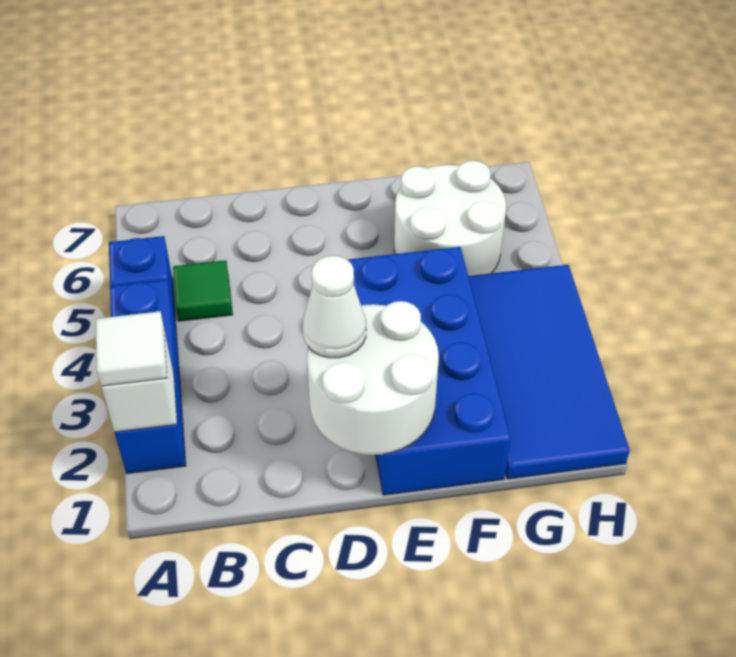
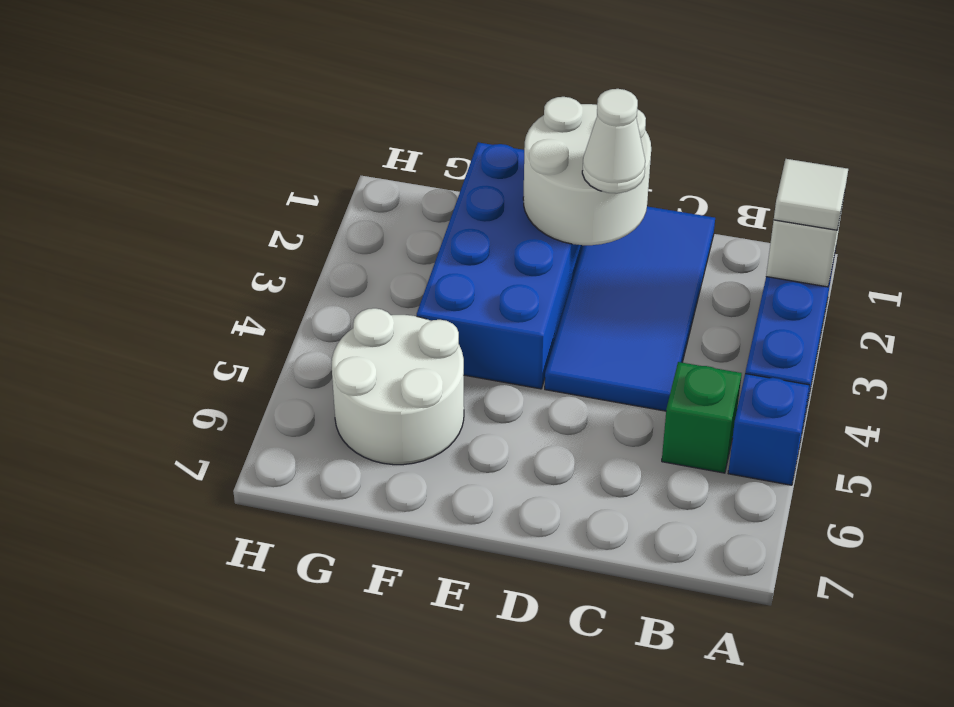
green tile B5 level 1 -> green brick B5 level 1
blue tile G1:H4 level 1 -> blue tile C1:D4 level 1

